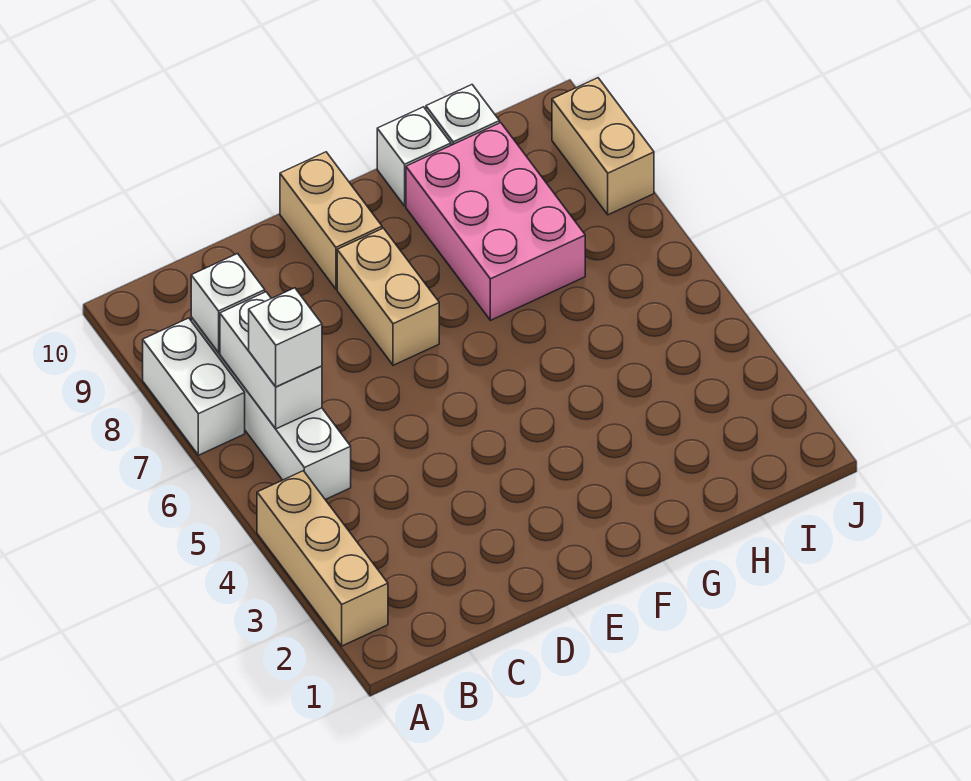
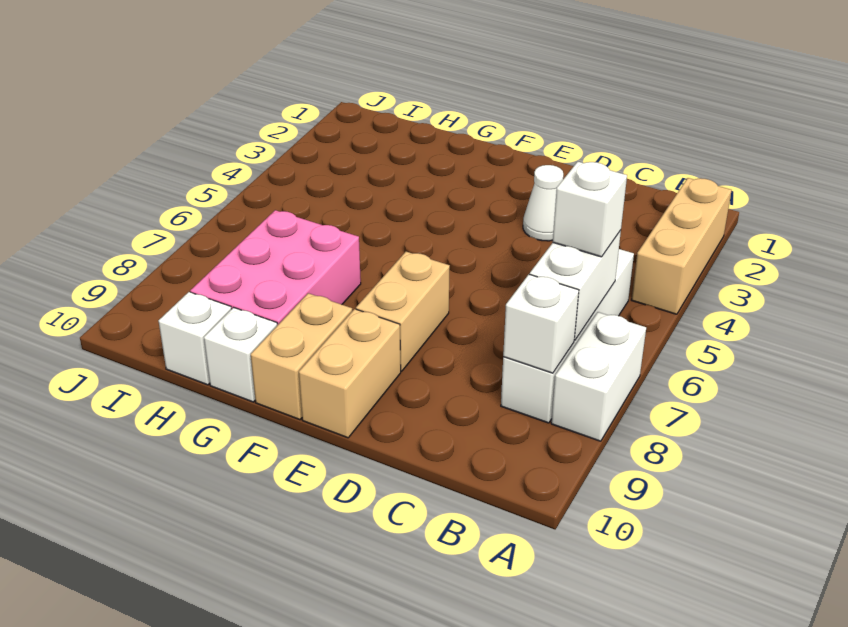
none -> white cone D3 level 1
tan brick J8:J9 level 1 -> tan brick F9:F10 level 1

